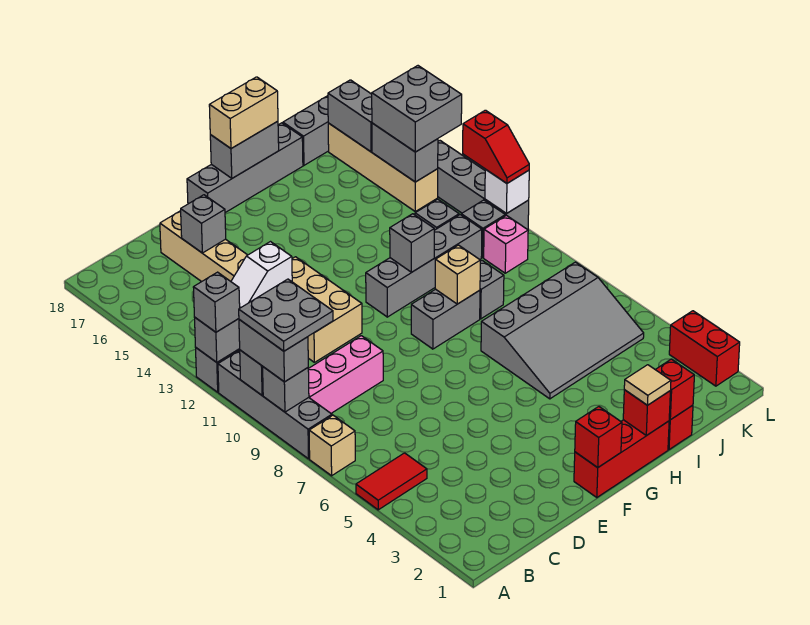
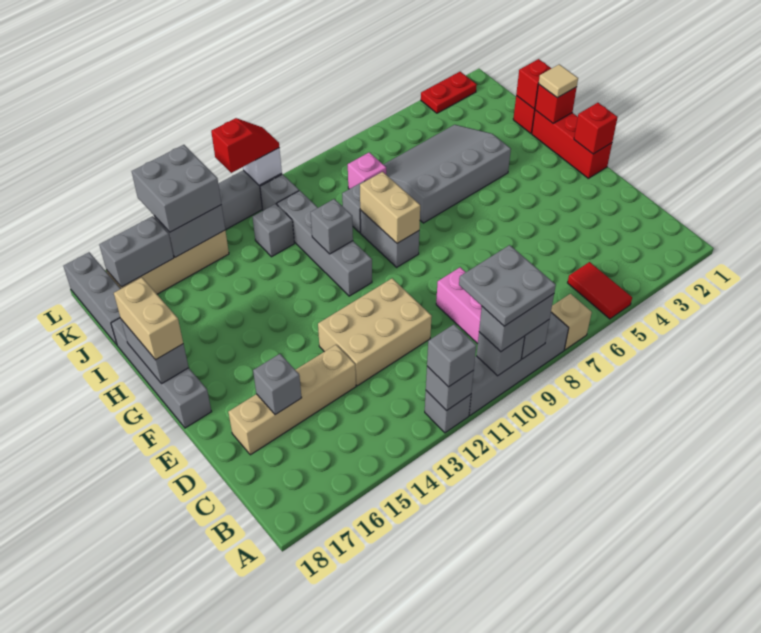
white slope C13:D13 level 2 top D -> none
grey slope H5:K7 level 1 top 7 -> grey slope H4:J7 level 1 top H
tan brick H9 level 2 -> tan brick G9:H9 level 2
pink brick K10 level 1 -> pink brick J8 level 1
red brick L2:L3 level 1 -> red plate L2:L3 level 1

